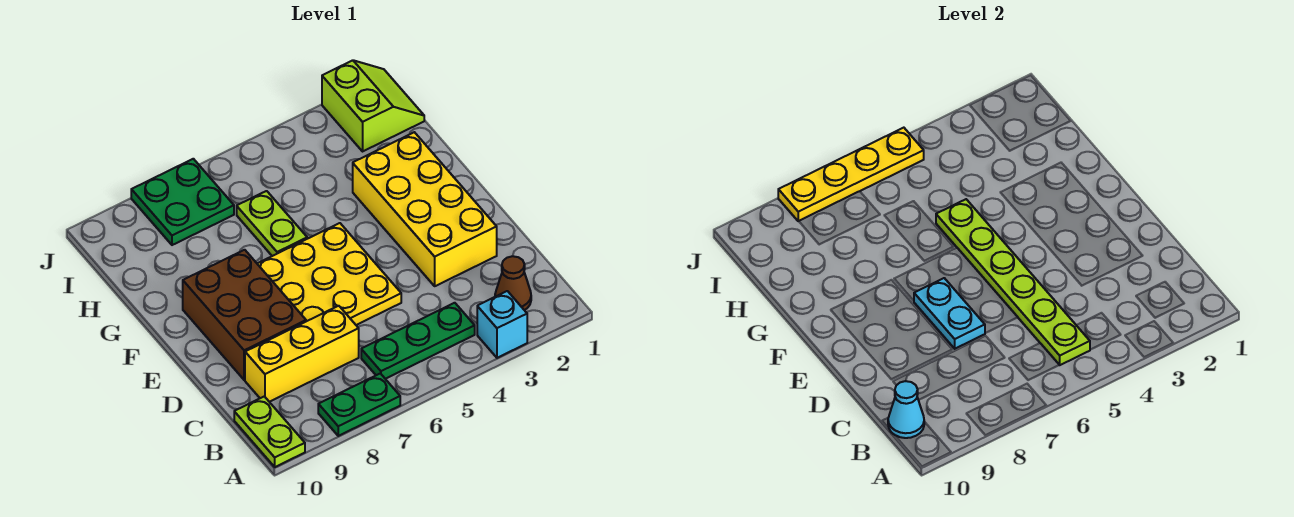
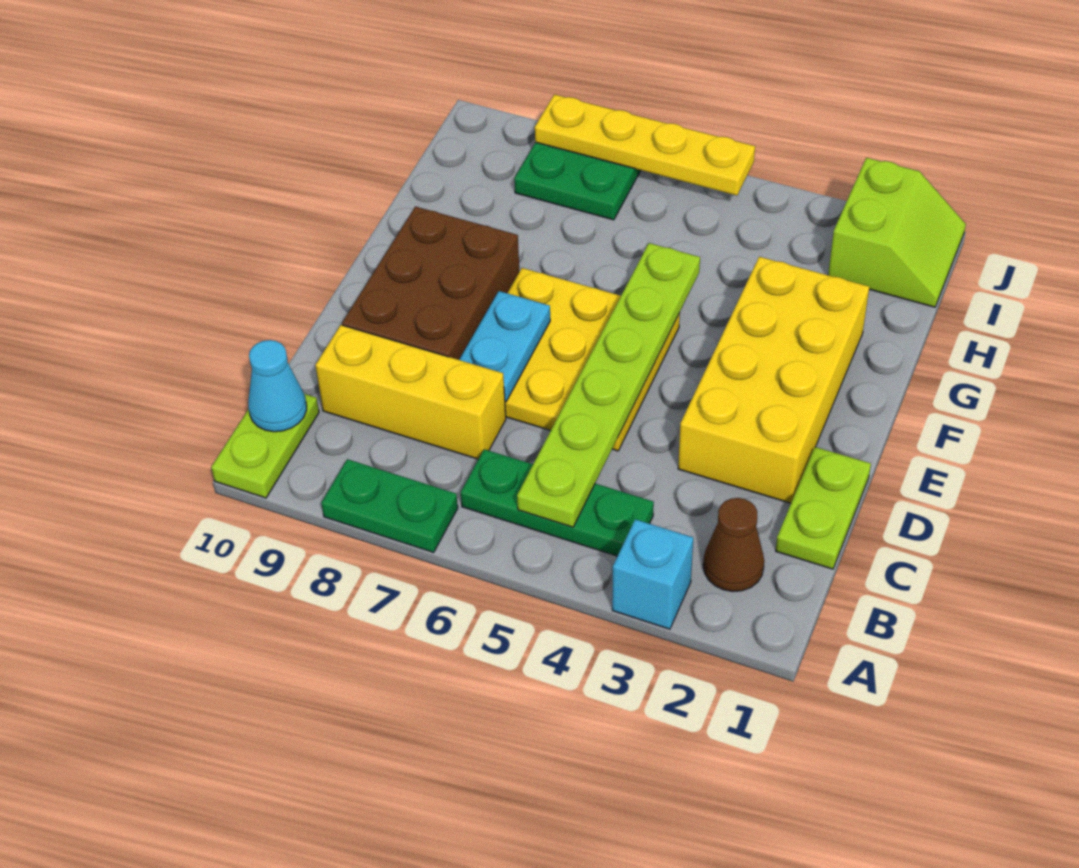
lime plate G6:H6 level 1 -> lime plate C1:D1 level 1

